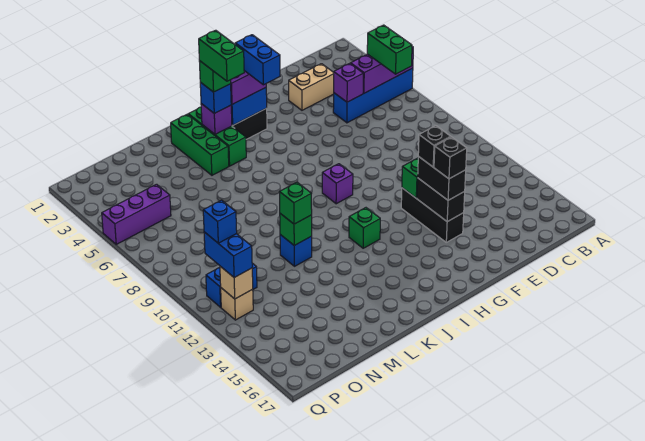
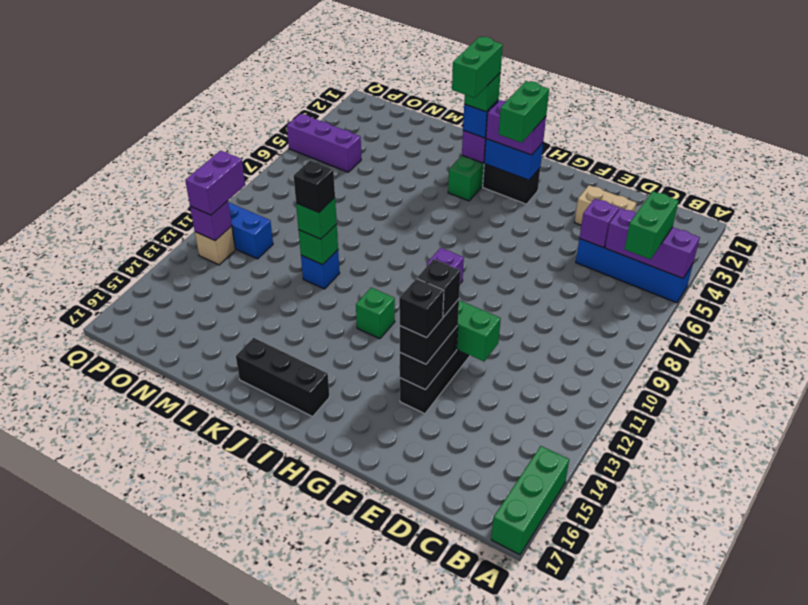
blue brick H3:H4 level 4 -> green brick H3:H4 level 4
none -> black brick I16:K16 level 1
green brick K2:K4 level 1 -> green brick A15:A17 level 1
none -> black brick L11 level 4
blue brick P11:P12 level 3 -> purple brick P11:P12 level 3
blue brick P11 level 4 -> none
tan brick P12 level 2 -> purple brick P12 level 2

